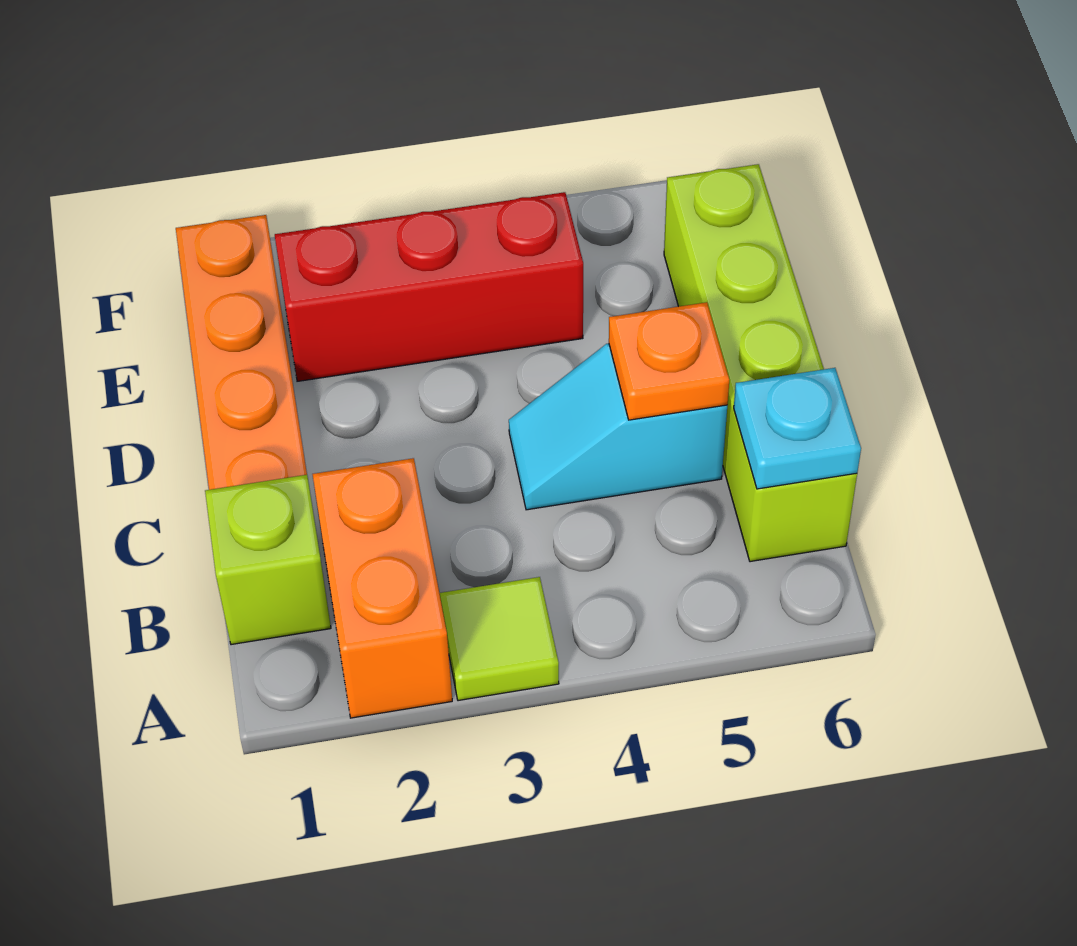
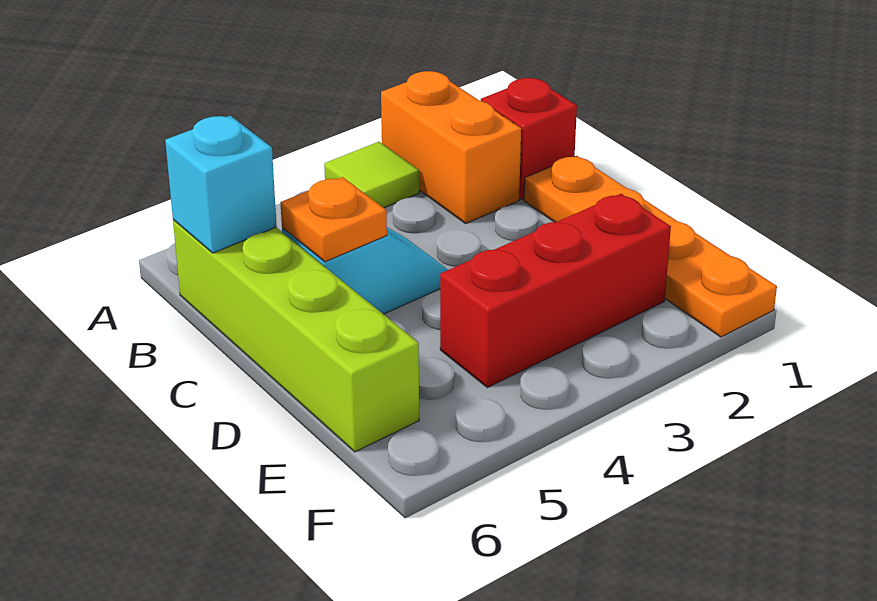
lime brick B1 level 1 -> red brick B1 level 1
cyan plate B6 level 2 -> cyan brick B6 level 2

